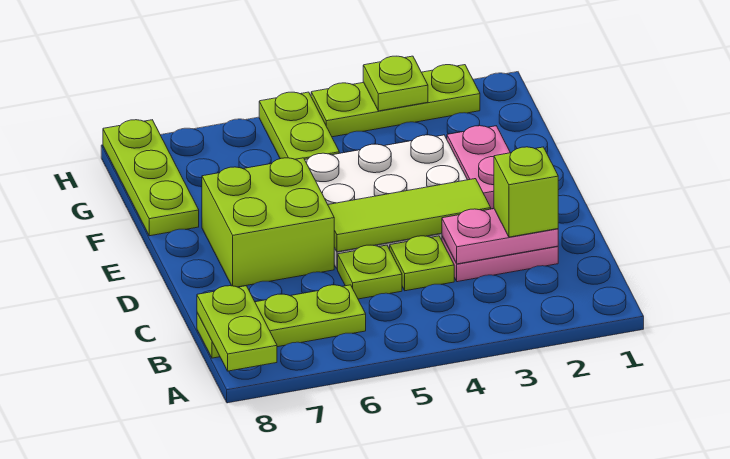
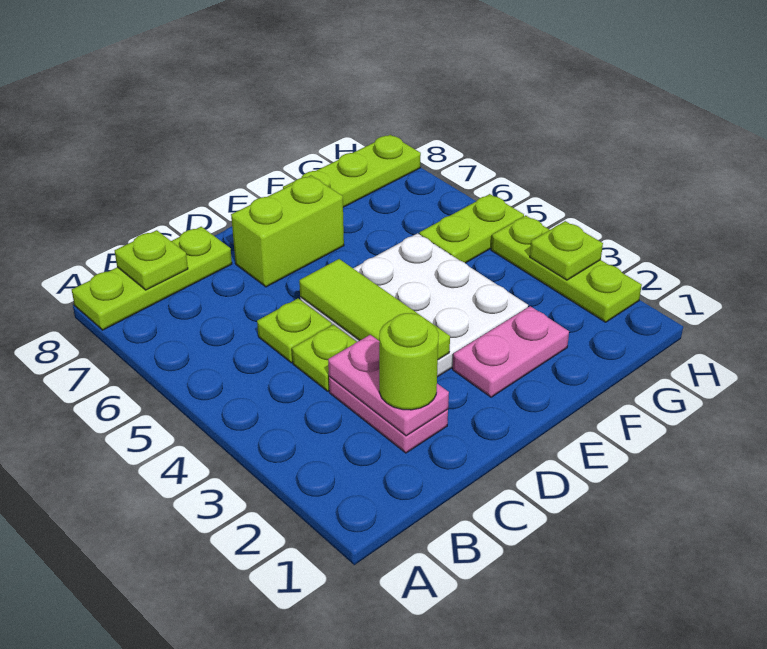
lime plate A8:B8 level 2 -> lime plate B8 level 2
lime plate B6:B8 level 1 -> lime plate A8:C8 level 1
lime brick C2 level 3 -> lime round brick C2 level 3
lime brick D6:E7 level 1 -> lime brick D7:E7 level 1

